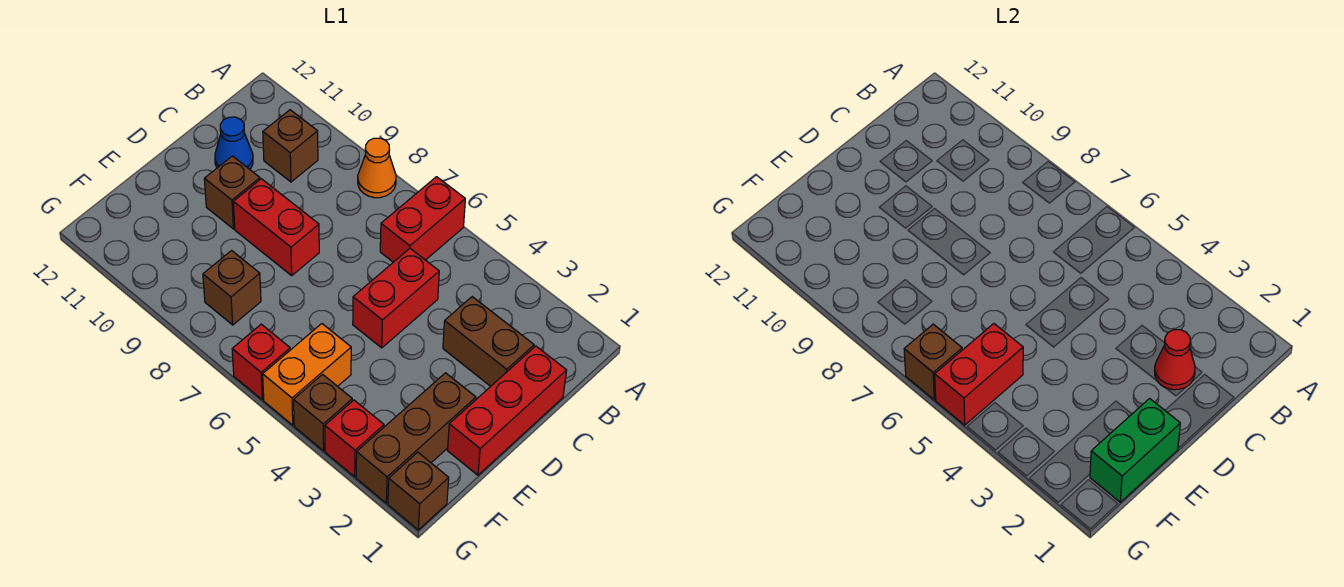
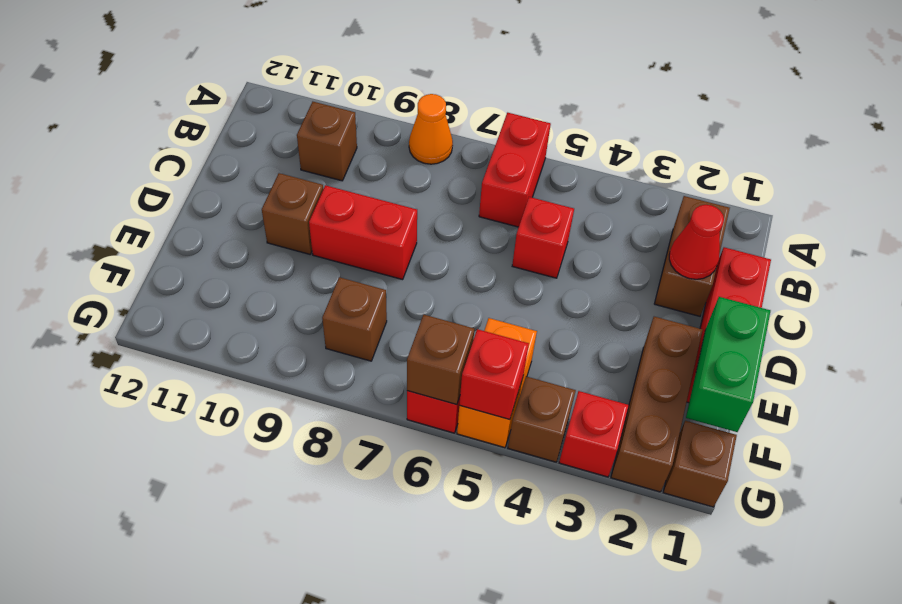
brown brick C2:C3 level 1 -> brown brick B2:C2 level 1
red brick C5:D5 level 1 -> red brick C5 level 1
blue cone C11 level 1 -> none
red brick F5:G5 level 2 -> red brick G5 level 2

